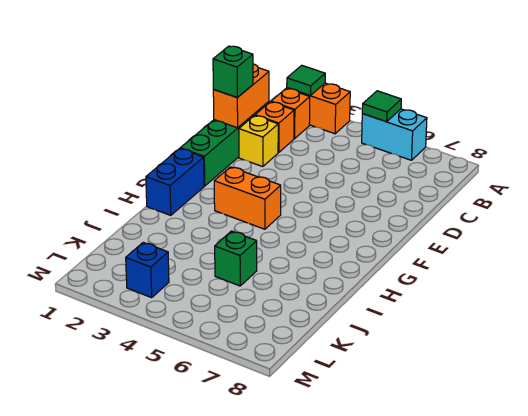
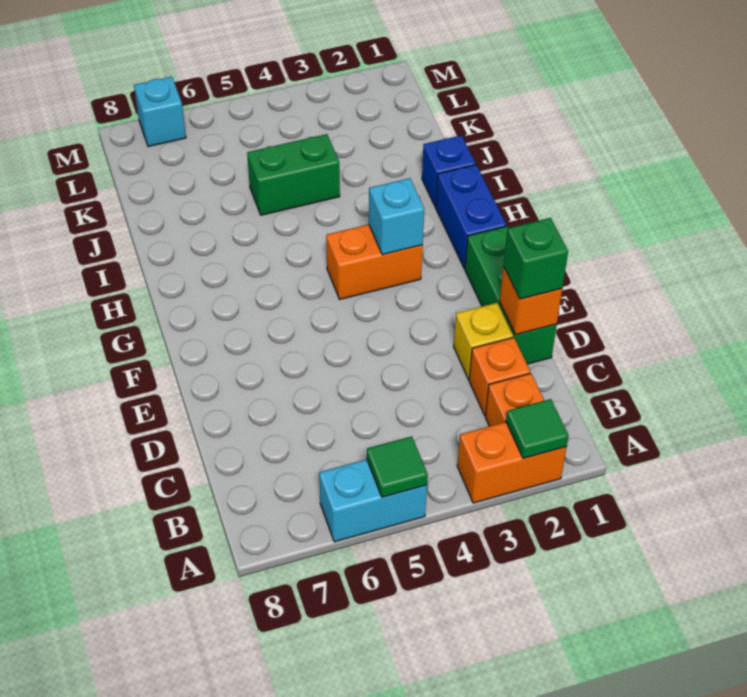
orange brick C1:D1 level 2 -> orange brick D1 level 2
none -> cyan brick G3 level 2
green brick J5 level 1 -> green brick J4:J5 level 1
blue brick L3 level 1 -> blue brick I1 level 1
none -> cyan brick M7 level 1

